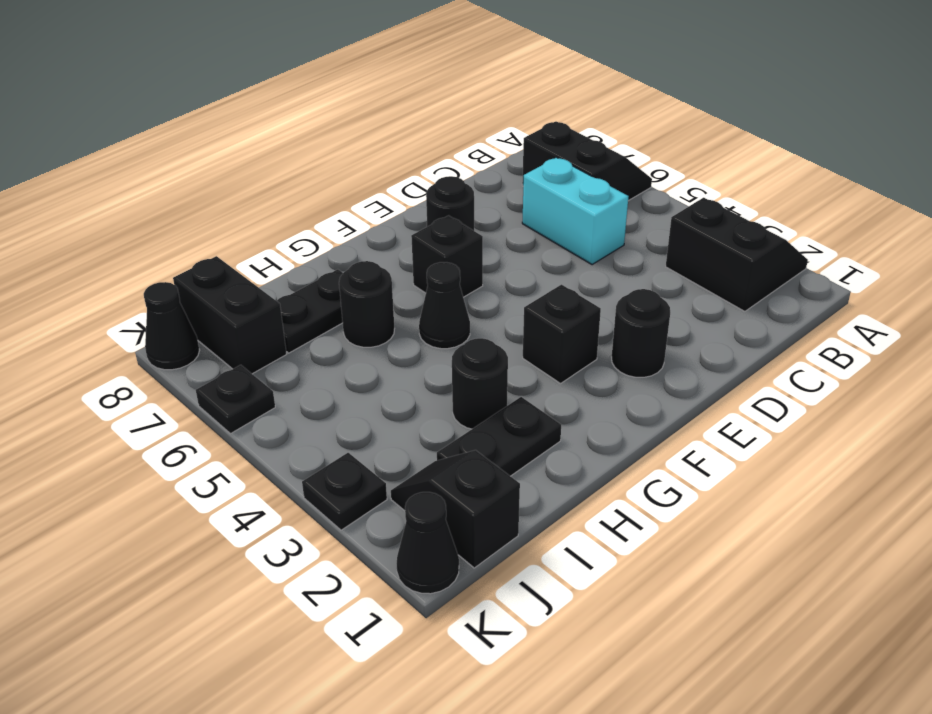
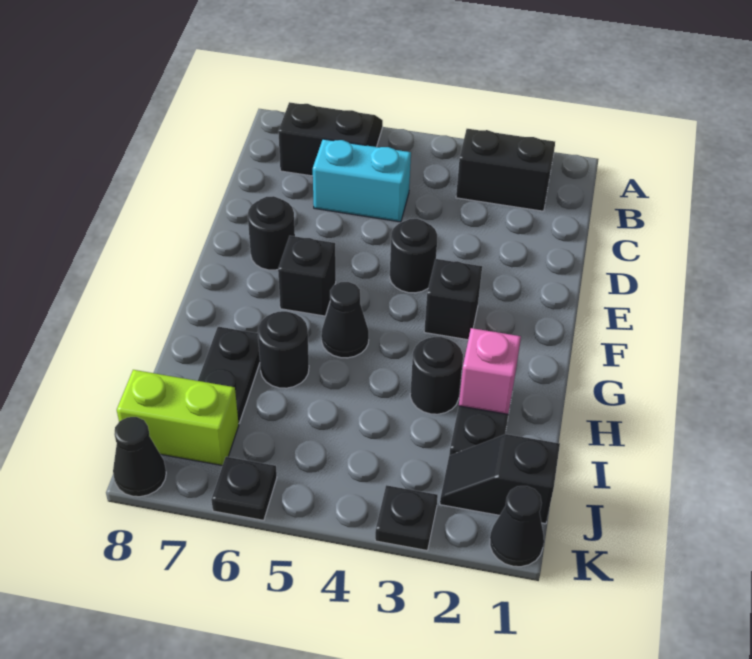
black round brick E2 level 1 -> black round brick E4 level 1
none -> pink brick H2 level 2
black brick J7:J8 level 1 -> lime brick J7:J8 level 1

